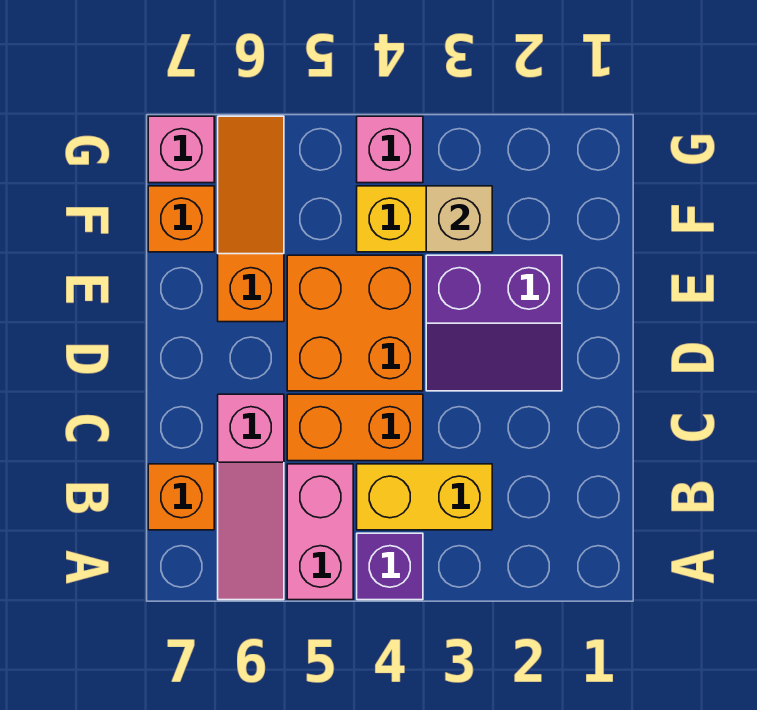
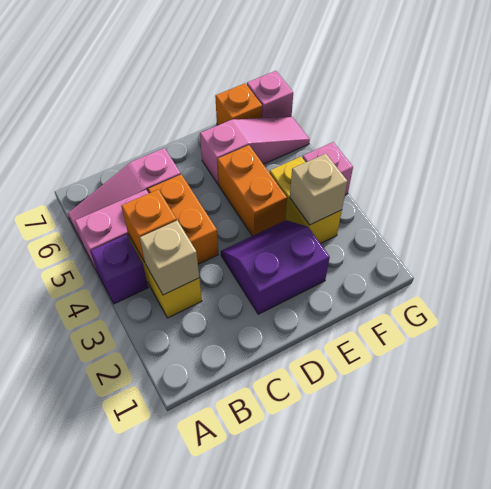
none -> tan brick B3 level 2
orange brick B7 level 1 -> orange brick B4 level 2
purple slope D2:E3 level 1 top E -> purple slope D2:E3 level 1 top 2
orange brick D4:E5 level 1 -> orange brick E4:E5 level 1
orange slope E6:G6 level 1 top E -> pink slope E6:G6 level 1 top E

